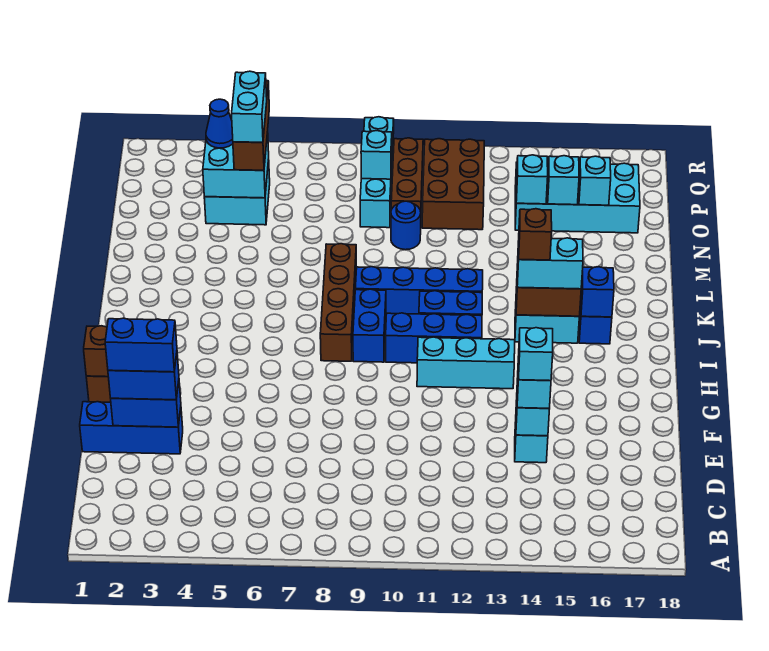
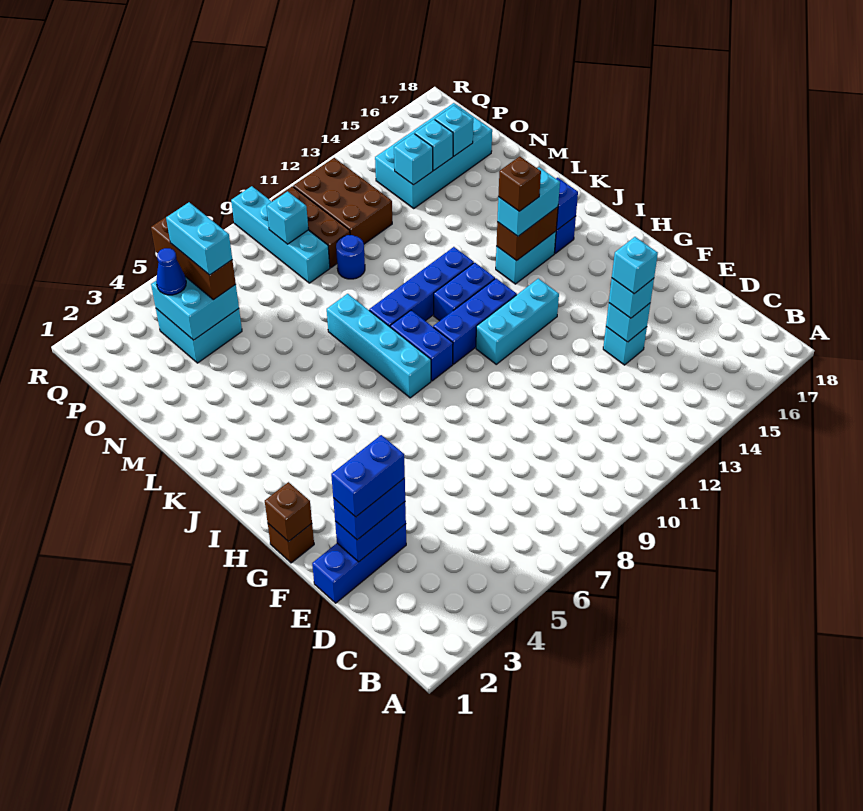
brown brick I8:L8 level 1 -> cyan brick I8:L8 level 1

